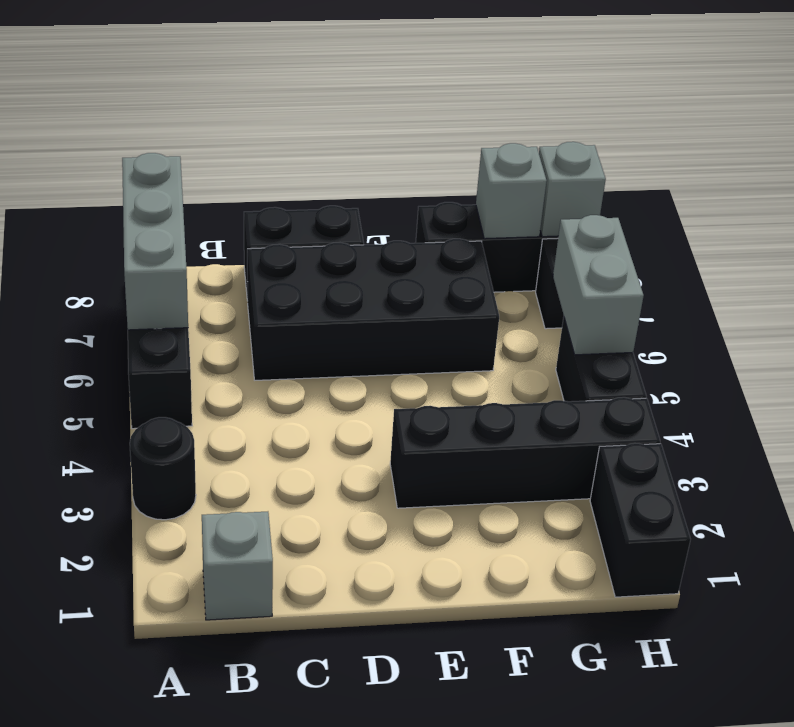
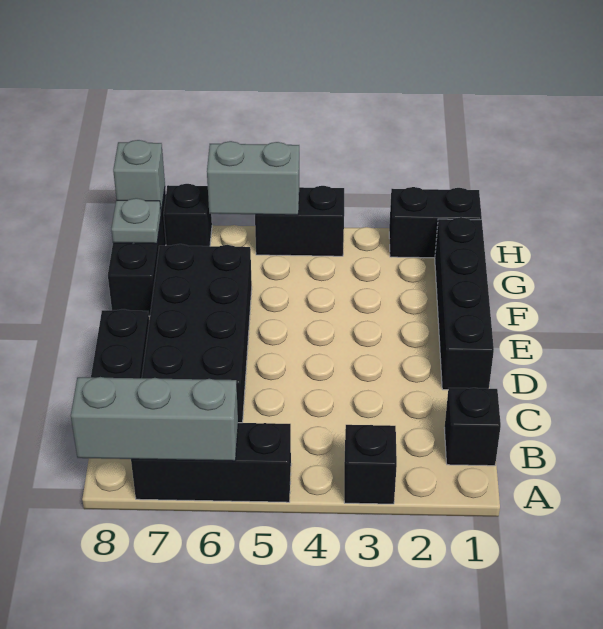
black round brick A3 level 1 -> black brick A3 level 1
grey brick B1 level 1 -> black brick B1 level 1
black brick E3:H3 level 1 -> black brick D1:G1 level 1
grey brick G8 level 2 -> grey plate G8 level 2

